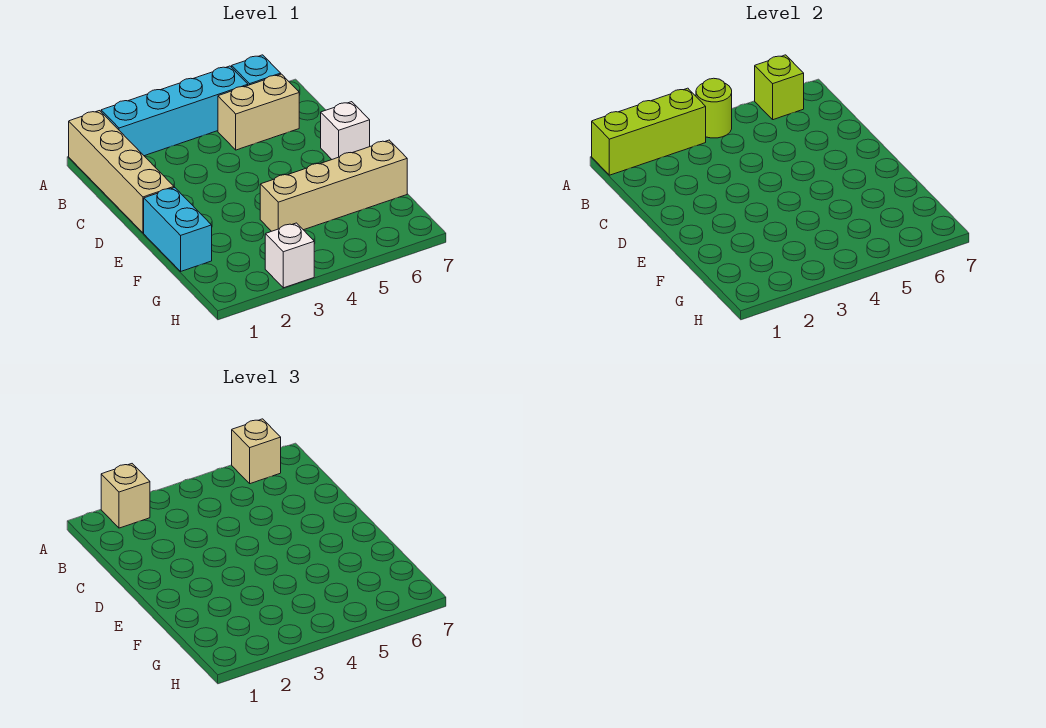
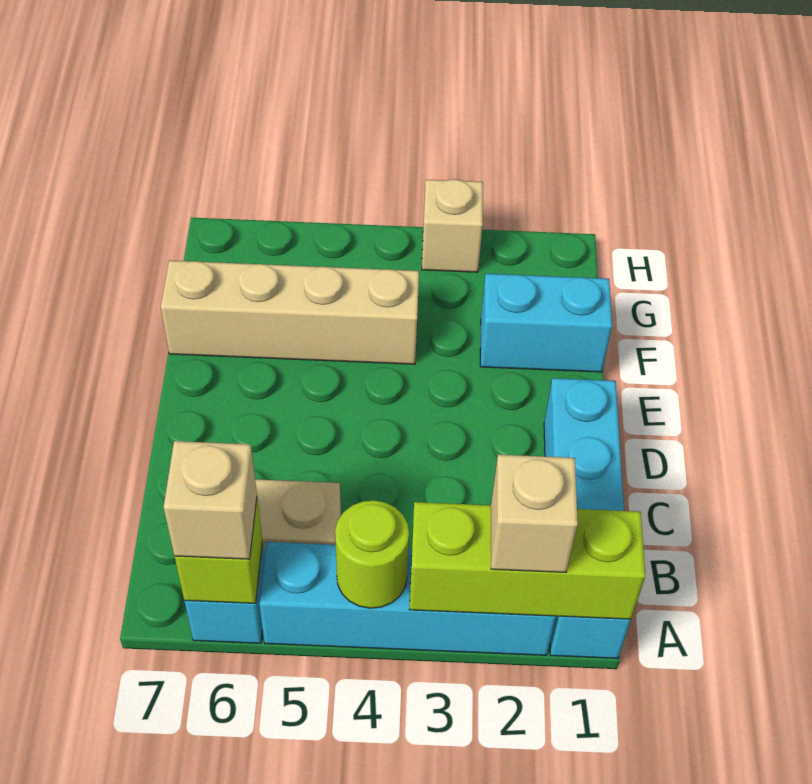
tan brick A1:D1 level 1 -> cyan brick A1:D1 level 1
white brick D7 level 1 -> none
cyan brick E1:F1 level 1 -> cyan brick F1:F2 level 1
white brick H3 level 1 -> tan brick H3 level 1

